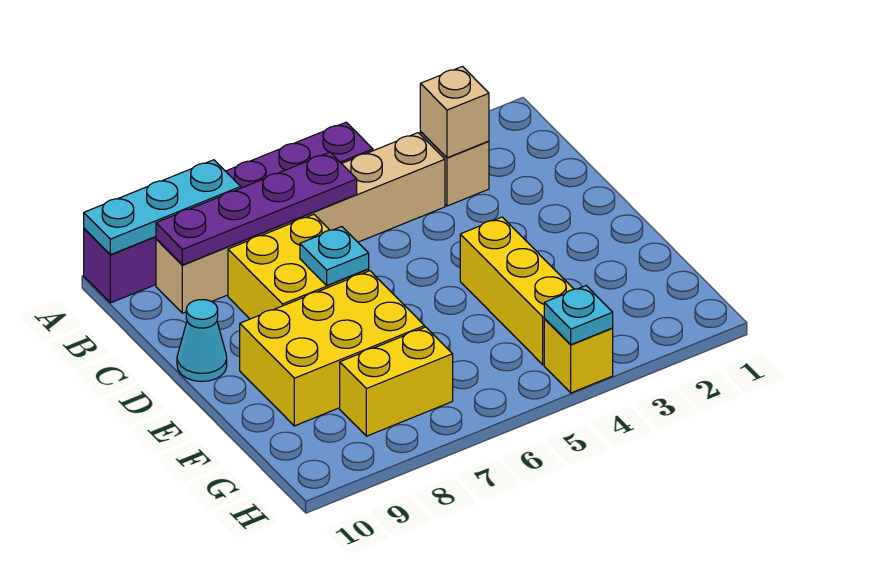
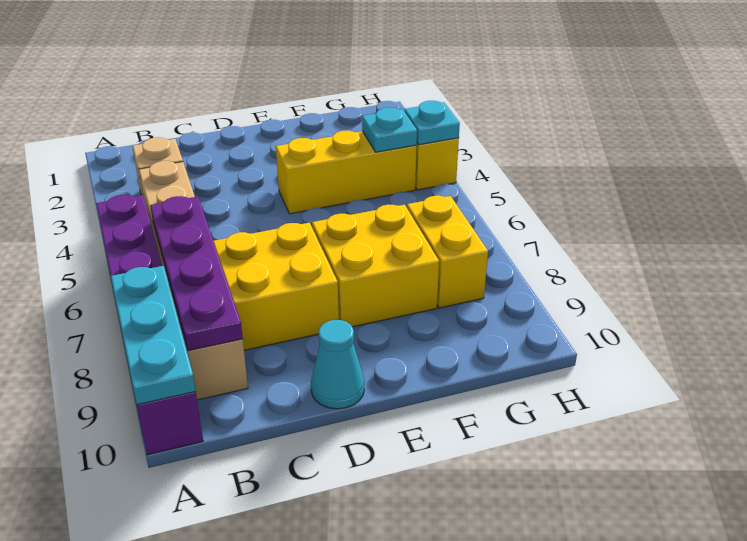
tan brick B3 level 2 -> none
cyan plate D7 level 2 -> cyan plate G4 level 2
yellow brick E7:F9 level 1 -> yellow brick E7:F8 level 1

